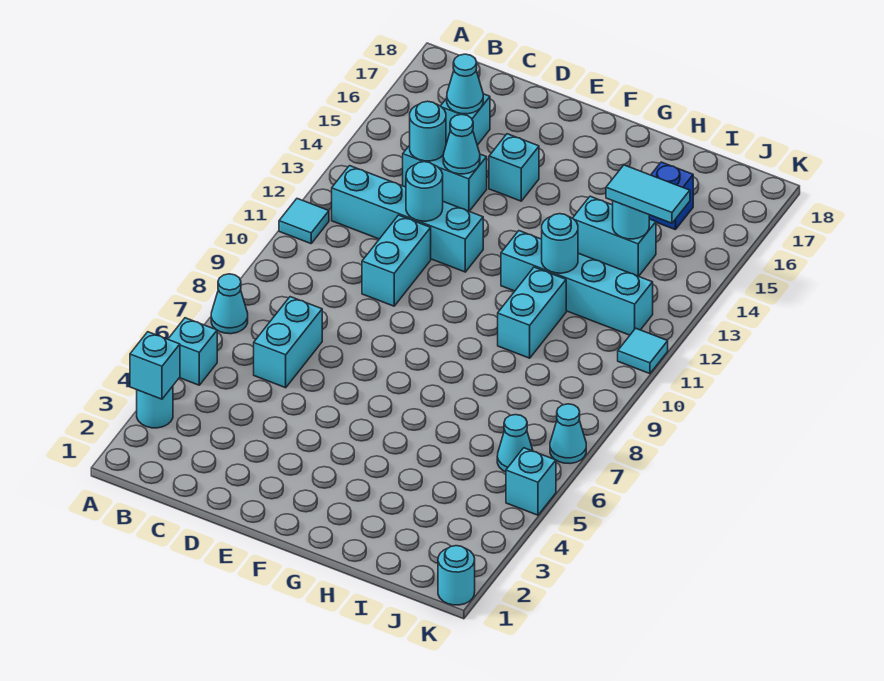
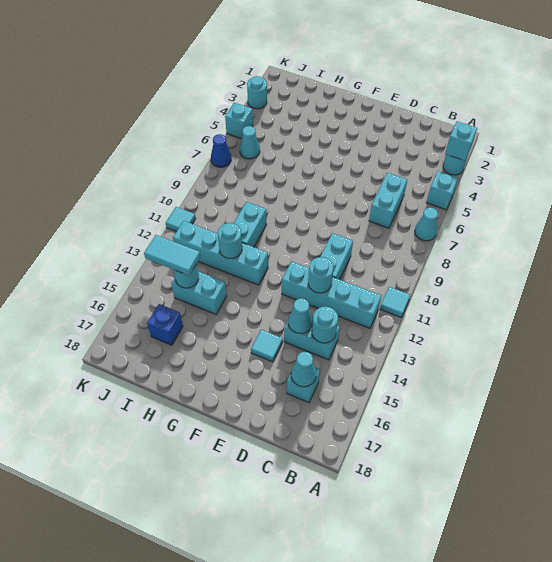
cyan brick E15 level 1 -> cyan tile E15 level 1
cyan round brick K1 level 1 -> cyan round brick K3 level 1
cyan cone K7 level 1 -> blue cone K7 level 1

